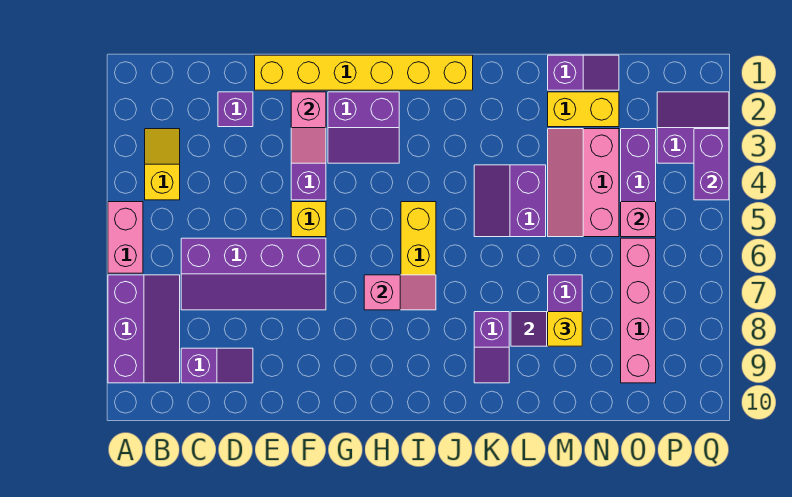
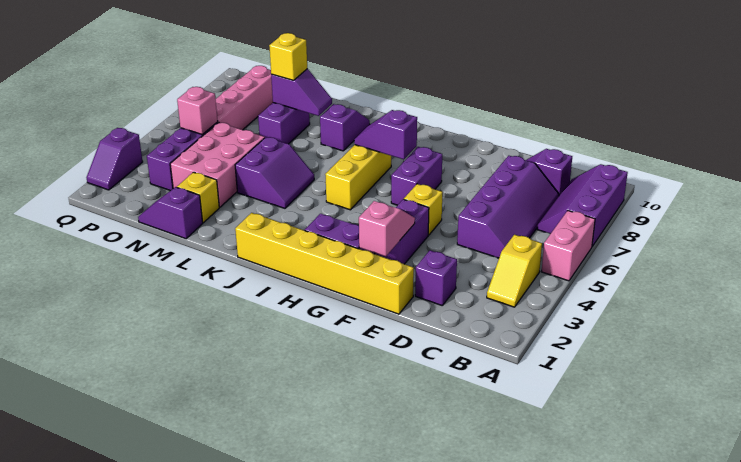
purple slope C6:F7 level 1 top 6 -> purple slope C5:D8 level 1 top D
pink slope H7:I7 level 2 top H -> purple slope H7:I7 level 2 top H
yellow brick M2:N2 level 1 -> yellow brick M2 level 1
pink slope M3:N5 level 1 top N -> pink brick M3:N5 level 1
purple slope P2:Q3 level 1 top 3 -> purple slope Q2:Q3 level 1 top 3
purple brick Q3:Q4 level 2 -> purple brick G6:G7 level 1

